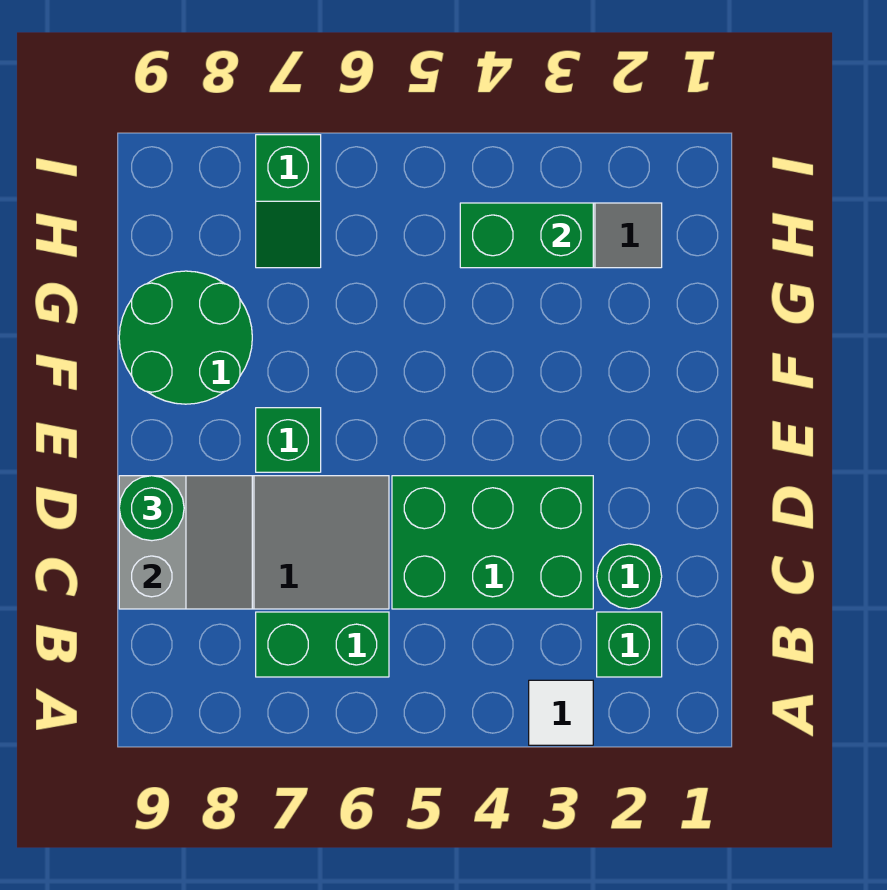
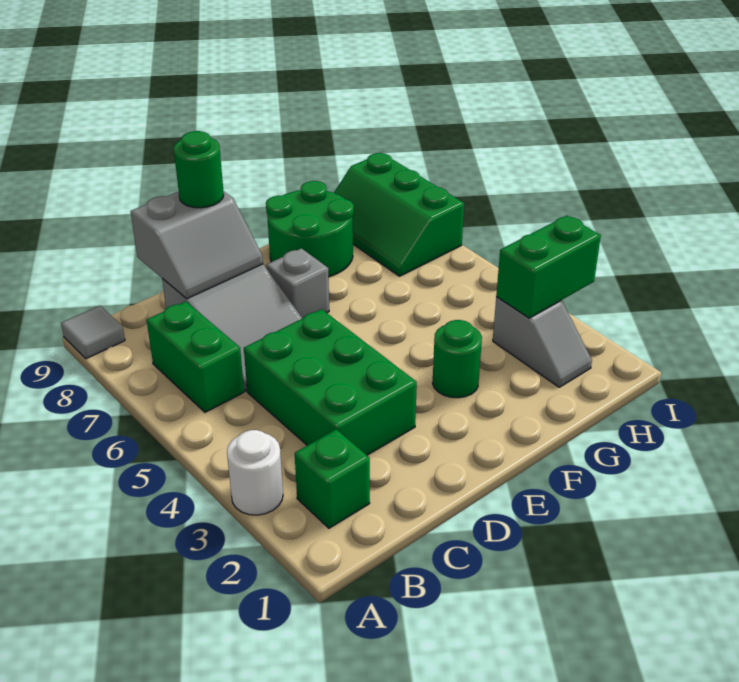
white tile A3 level 1 -> white round brick A3 level 1
none -> grey tile A9 level 1
green round brick C2 level 1 -> green round brick F3 level 1
green brick E7 level 1 -> grey brick E7 level 1
green brick H3:H4 level 2 -> green brick H3:I3 level 2
green slope H7:I7 level 1 top I -> green slope H7:I9 level 1 top I

